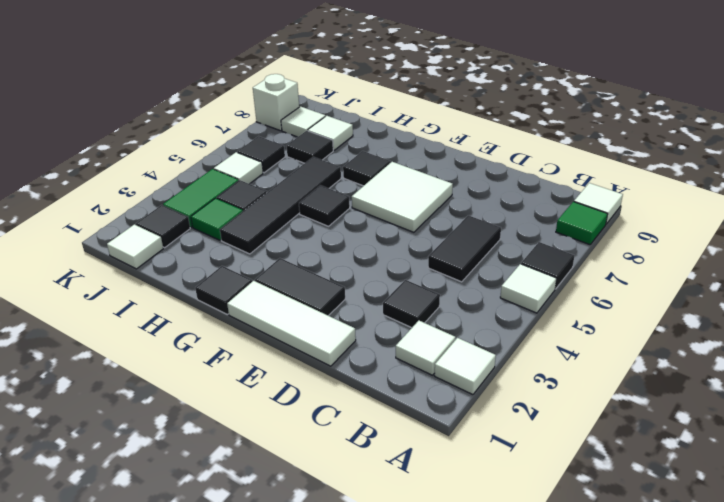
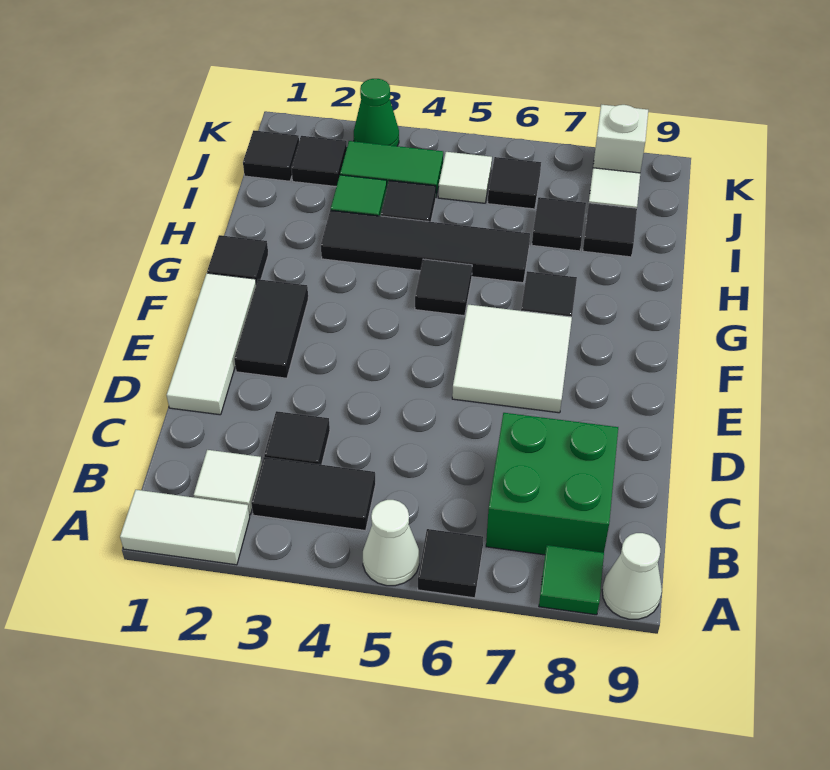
white tile A2 level 1 -> white tile A1:A2 level 1
white tile A5 level 1 -> white cone A5 level 1
white tile A9 level 1 -> white cone A9 level 1
none -> green brick B7:C8 level 1
black tile C5:C6 level 1 -> black tile B3:B4 level 1
white tile I8 level 1 -> black tile I8 level 1
white tile J1 level 1 -> black tile J1 level 1
none -> green cone K3 level 1

